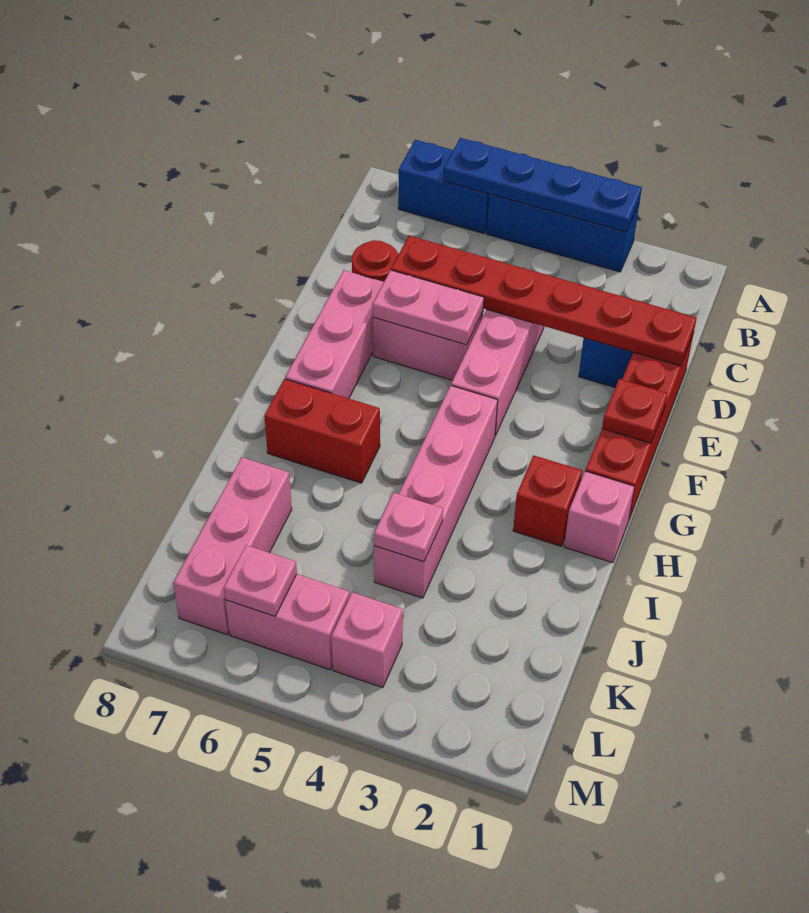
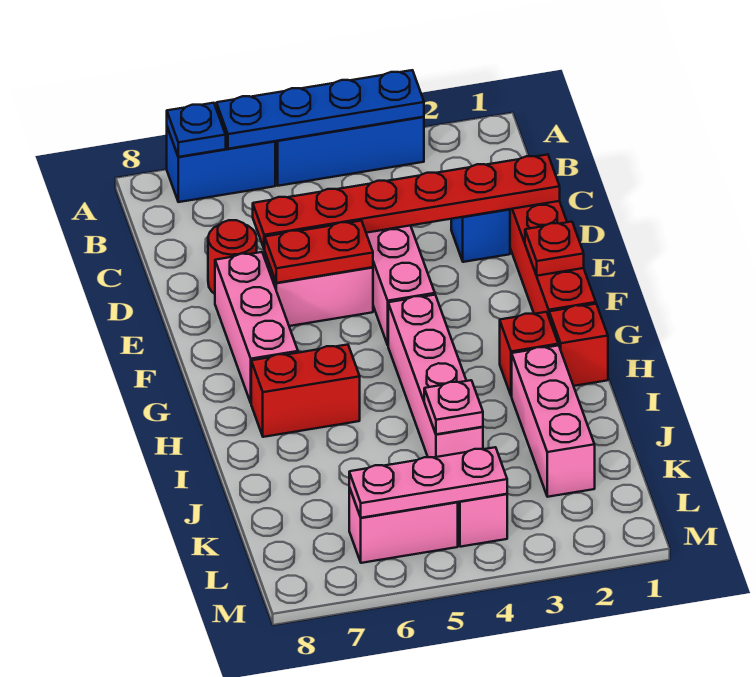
none -> blue plate A7 level 2
pink plate E5:E6 level 2 -> red plate E5:E6 level 2
pink brick H1 level 1 -> red brick H1 level 1
pink brick J7:L7 level 1 -> pink brick I2:K2 level 1
pink plate L6 level 2 -> pink plate L4:L6 level 2

